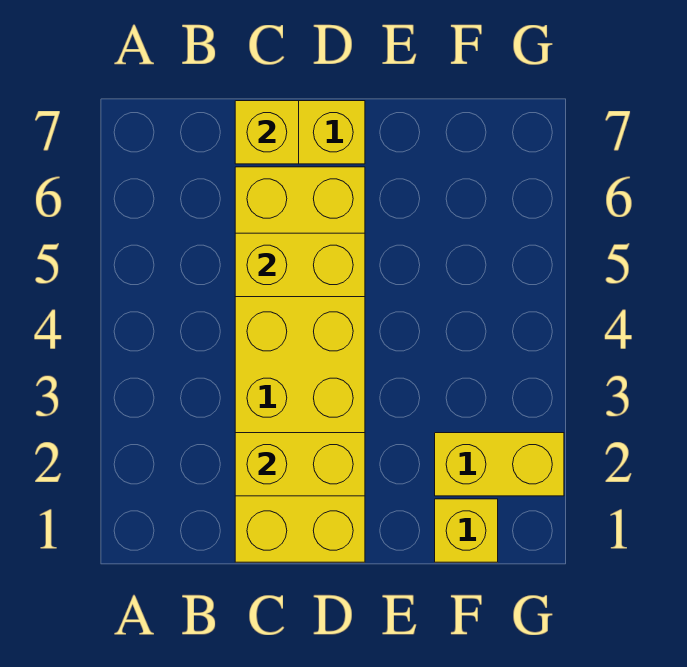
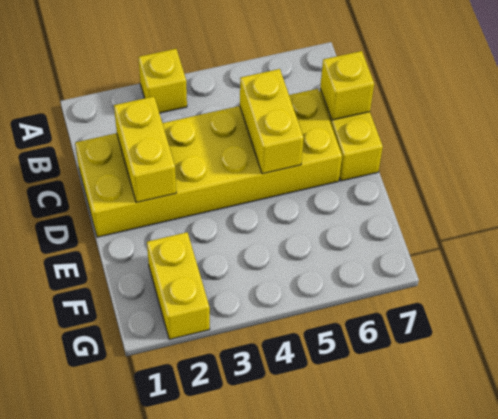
yellow brick F1 level 1 -> yellow brick A3 level 1

